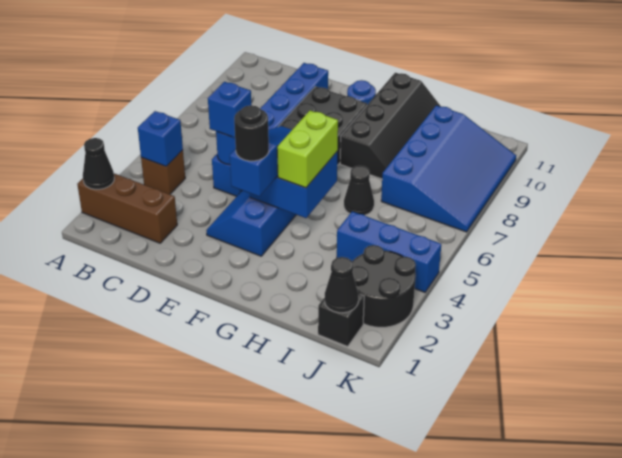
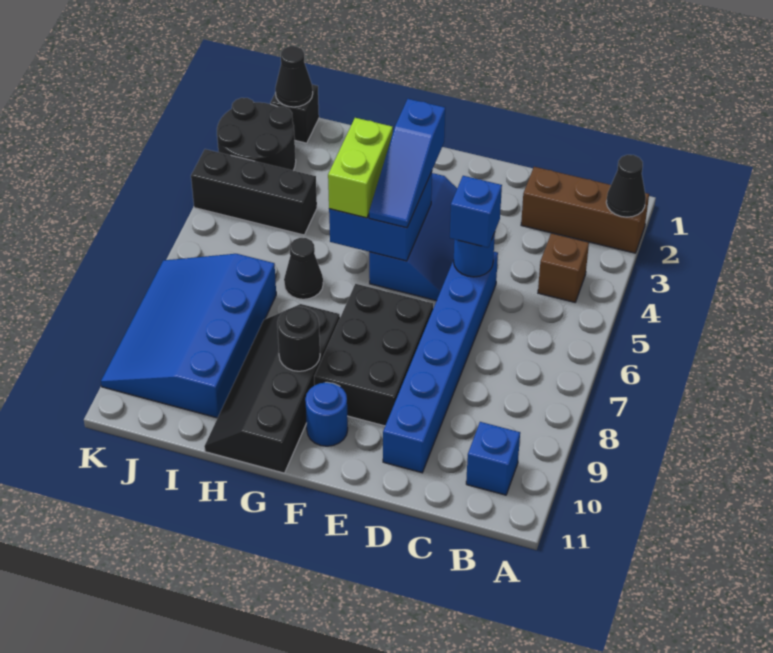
blue brick B4 level 2 -> blue brick B10 level 1
black round brick F3 level 4 -> black round brick G9 level 2
blue brick I4:K4 level 1 -> black brick I4:K4 level 1

